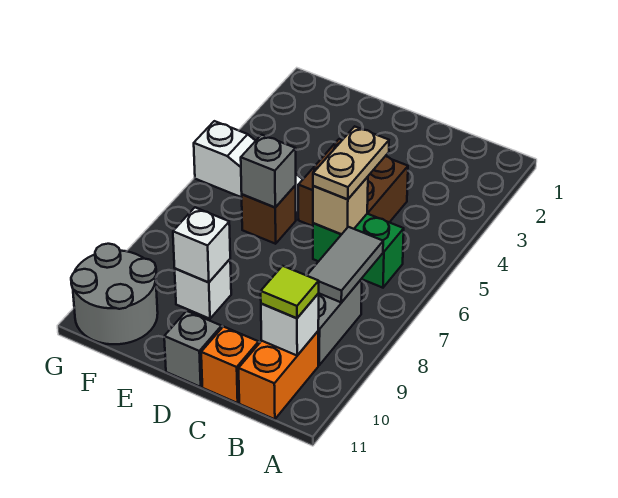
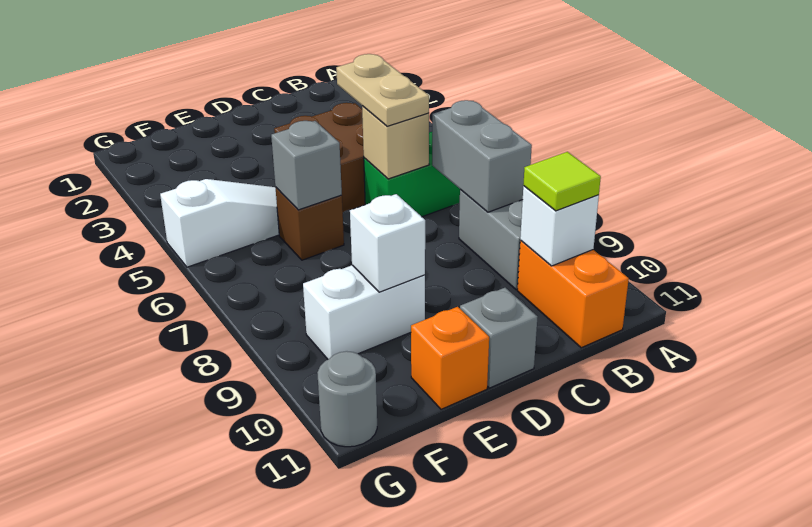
grey tile B7:B8 level 2 -> grey brick B7:B8 level 2
orange brick C11 level 1 -> orange brick E11 level 1
white brick E9 level 1 -> white brick E9:F9 level 1
grey round brick F10:G11 level 1 -> grey round brick G11 level 1

